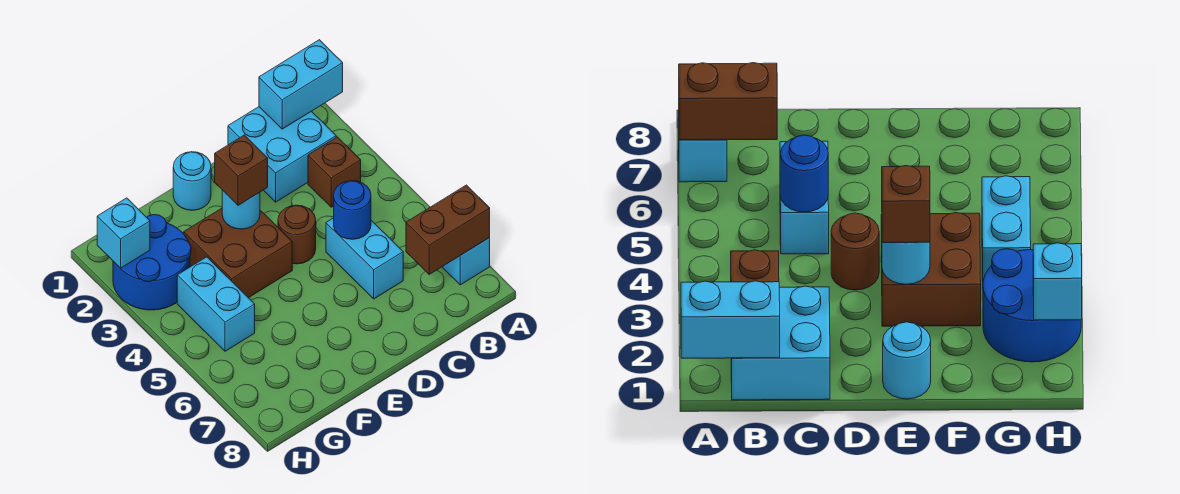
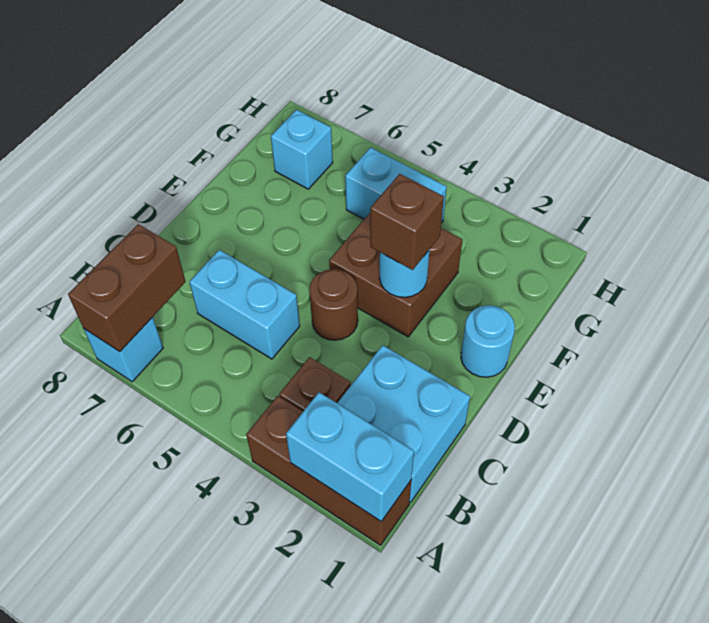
none -> brown brick A1:A3 level 1
cyan brick A1:B1 level 2 -> cyan brick A1:A2 level 2
blue round brick C5 level 2 -> none
blue round brick G2:H3 level 1 -> none
cyan brick H2 level 2 -> cyan brick G7 level 1

